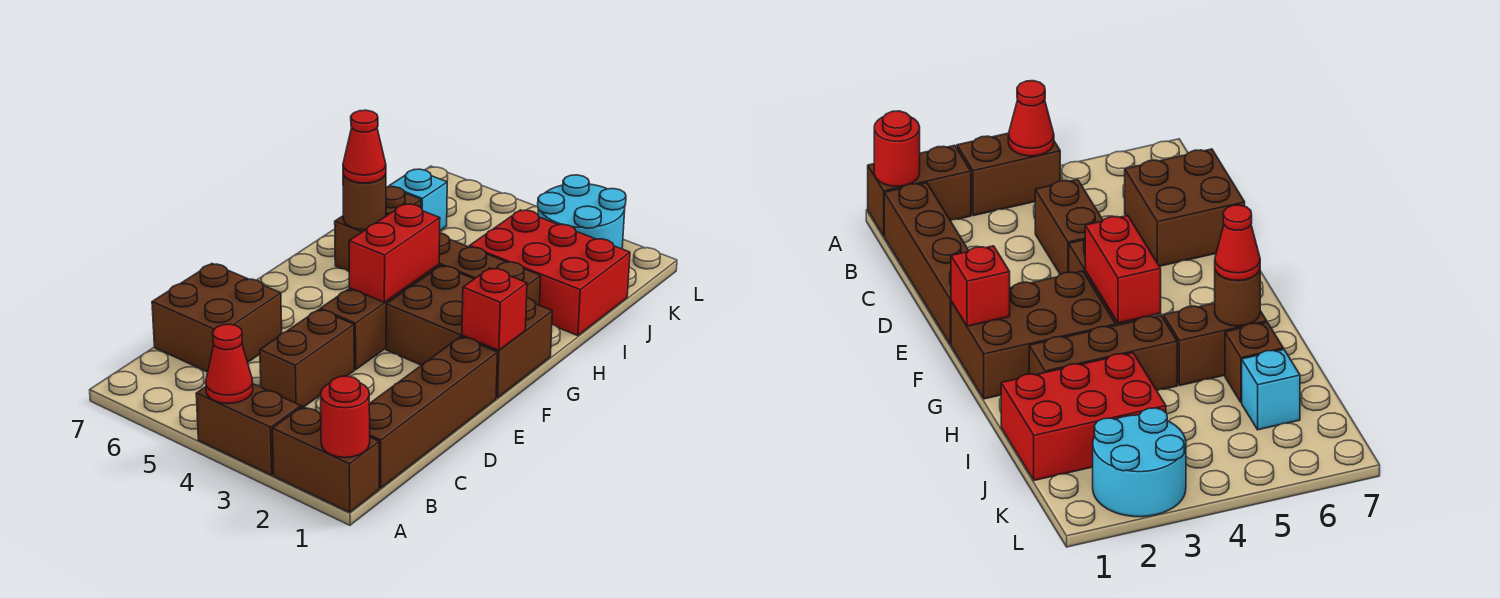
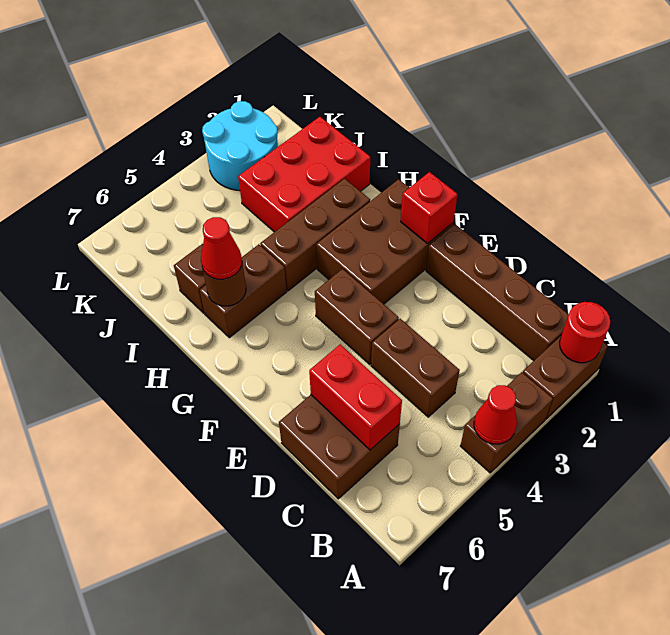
red brick F4:G4 level 2 -> red brick C6:D6 level 2
cyan brick J6 level 1 -> none

